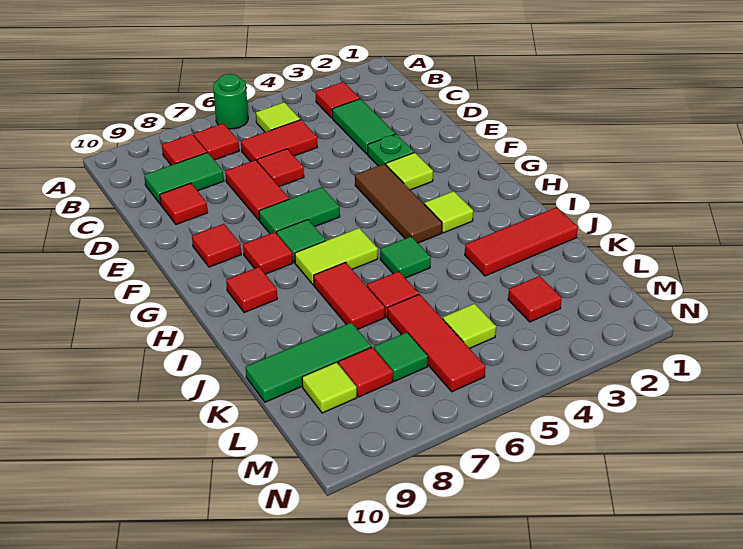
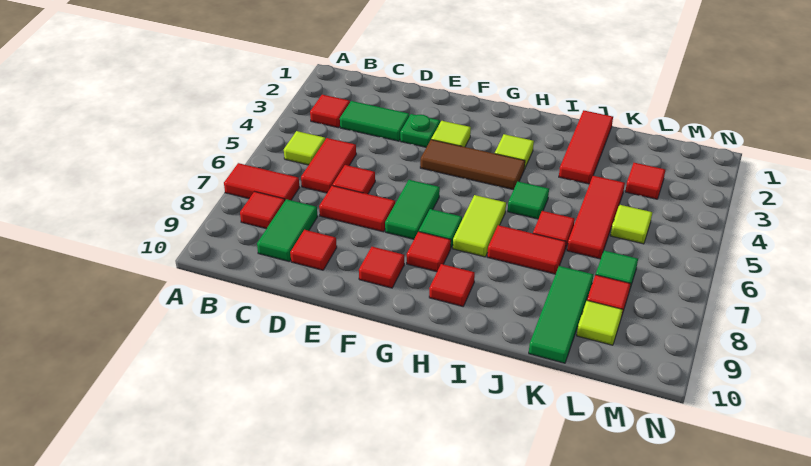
green round brick A6 level 1 -> none
red tile B7 level 1 -> red tile A7:B7 level 1
red tile K6:M6 level 1 -> red tile K4:K6 level 1

